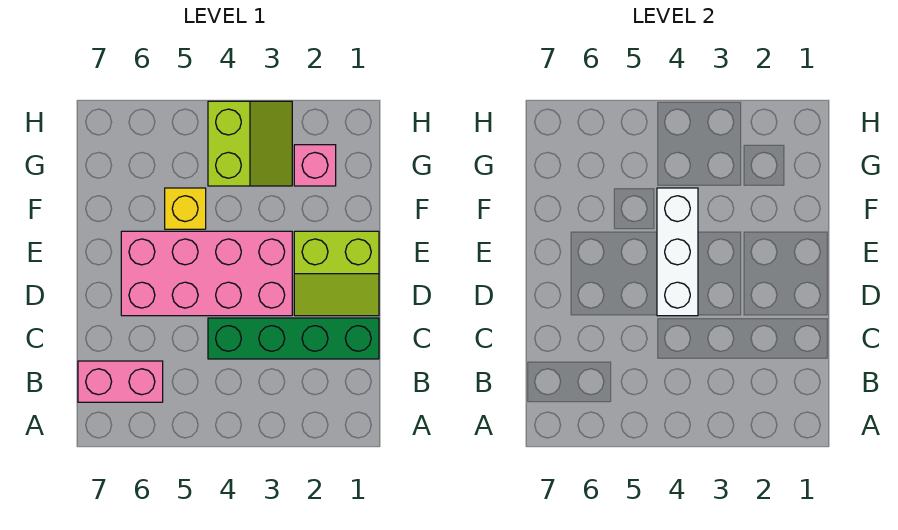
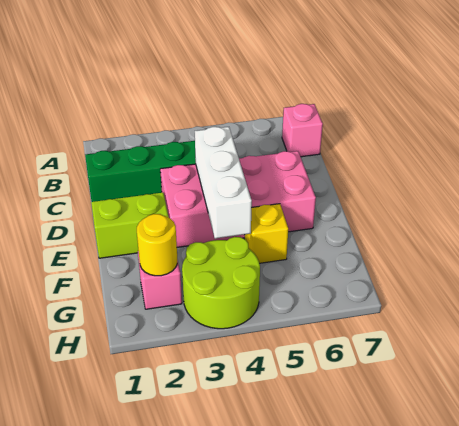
pink brick B6:B7 level 1 -> pink brick B7 level 1
none -> yellow round brick G2 level 2
lime slope G3:H4 level 1 top 4 -> lime round brick G3:H4 level 1

